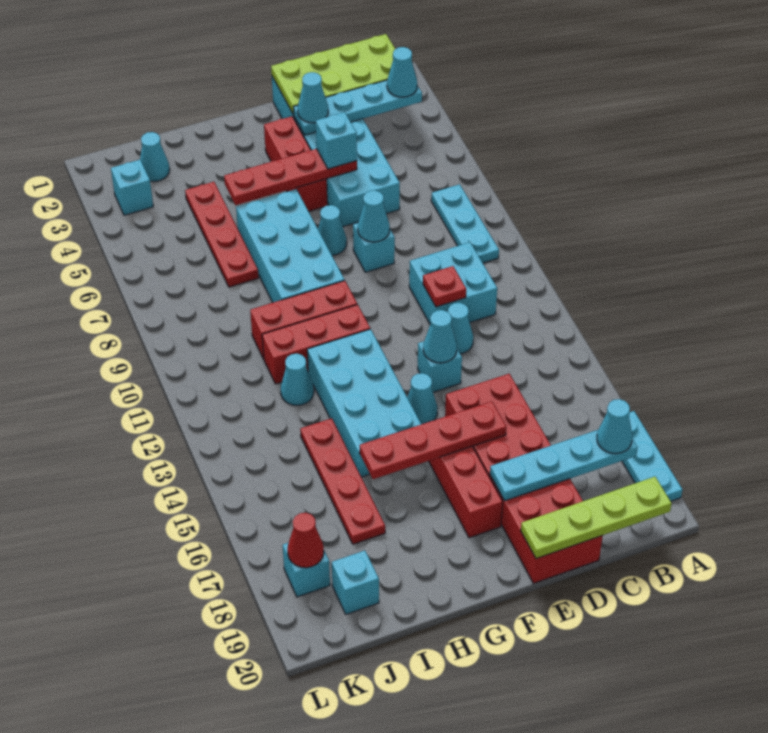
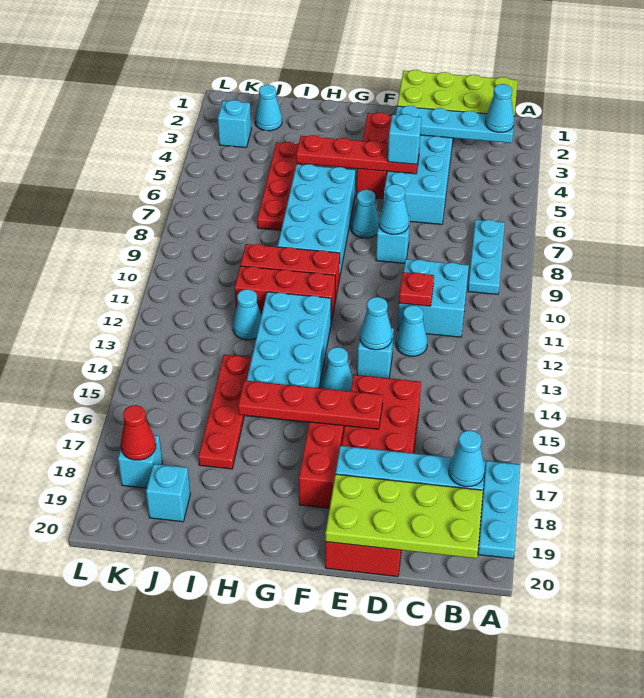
lime plate B20:E20 level 2 -> lime plate B19:E20 level 2
cyan cone E3 level 3 -> none

